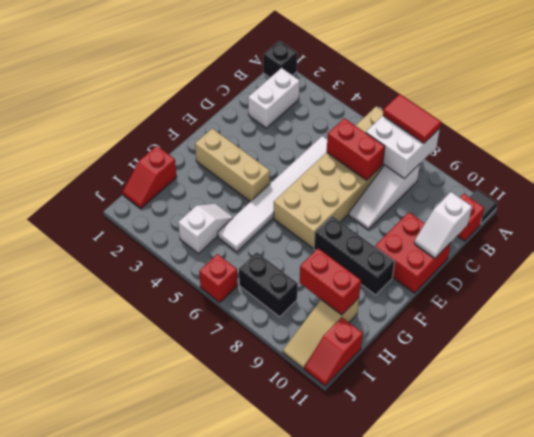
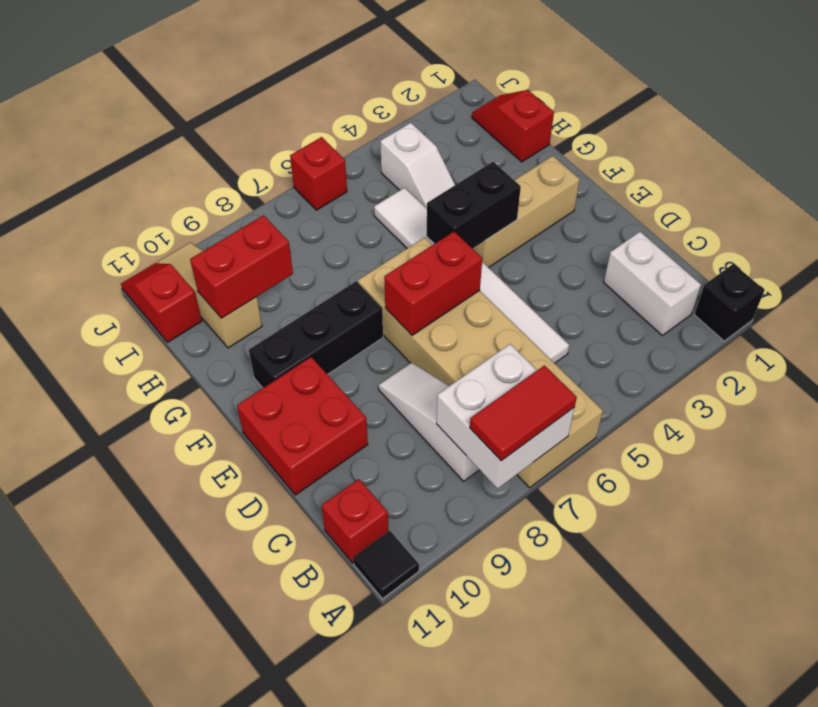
red brick C6:C7 level 2 -> red brick E6:E7 level 2
white slope C11:D11 level 2 top C -> none
black brick I7:I8 level 1 -> black brick F4:F5 level 2

